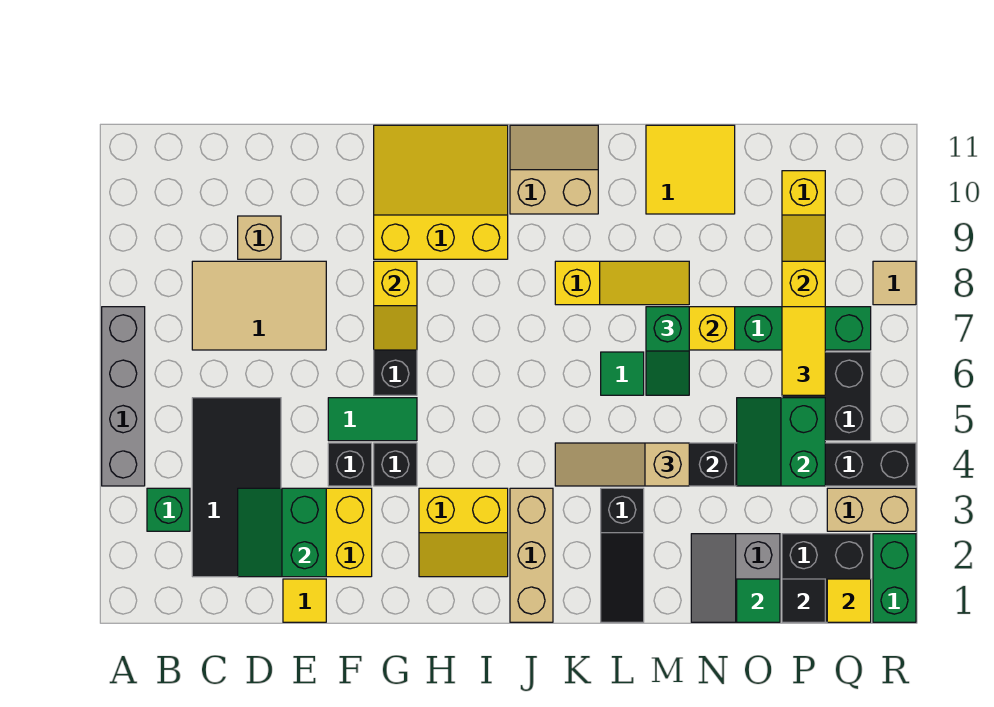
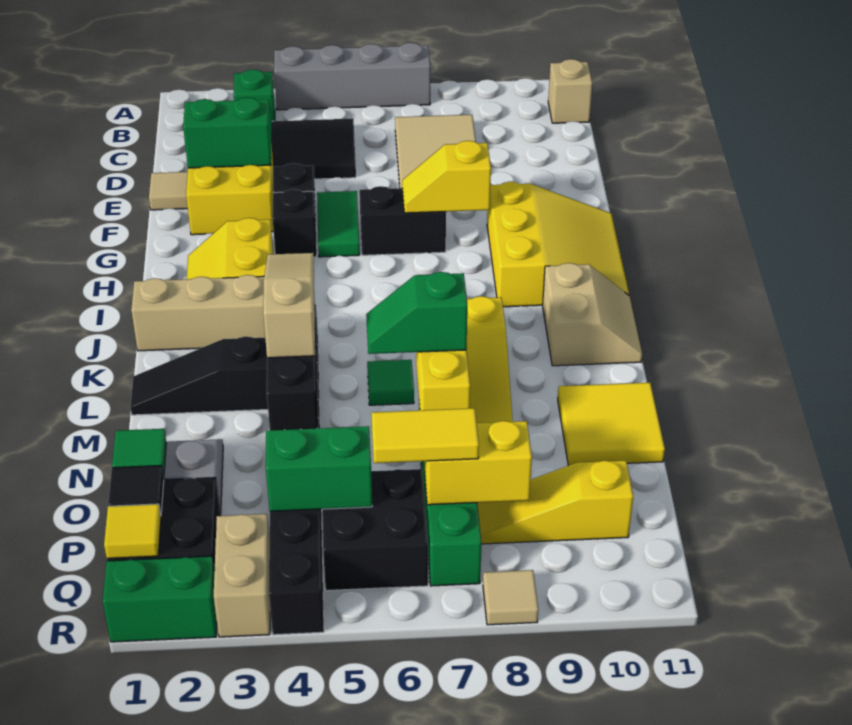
tan brick D9 level 1 -> tan brick B11 level 1
yellow tile E1 level 1 -> tan tile E1 level 1

